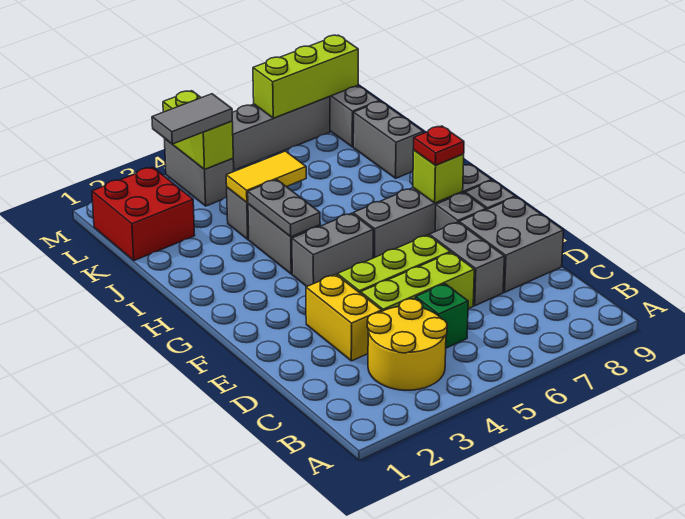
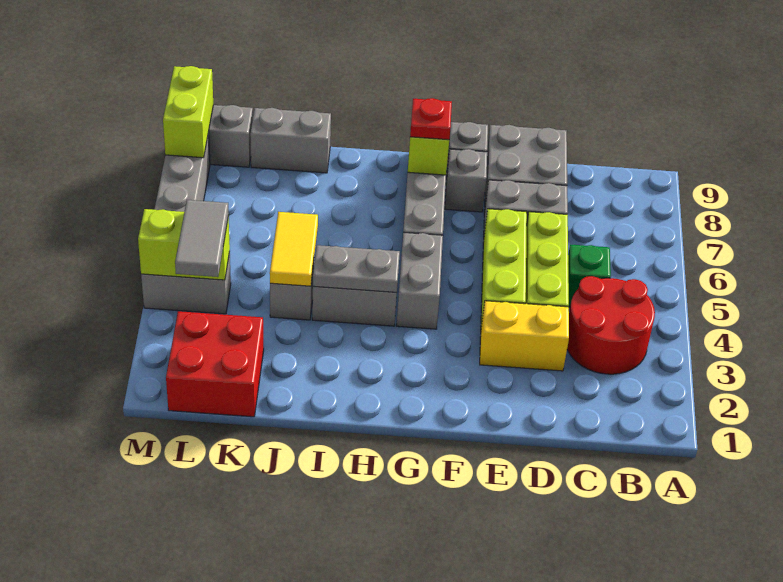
yellow round brick B3:C4 level 1 -> red round brick B3:C4 level 1
lime brick M7:M9 level 2 -> lime brick M8:M9 level 2

